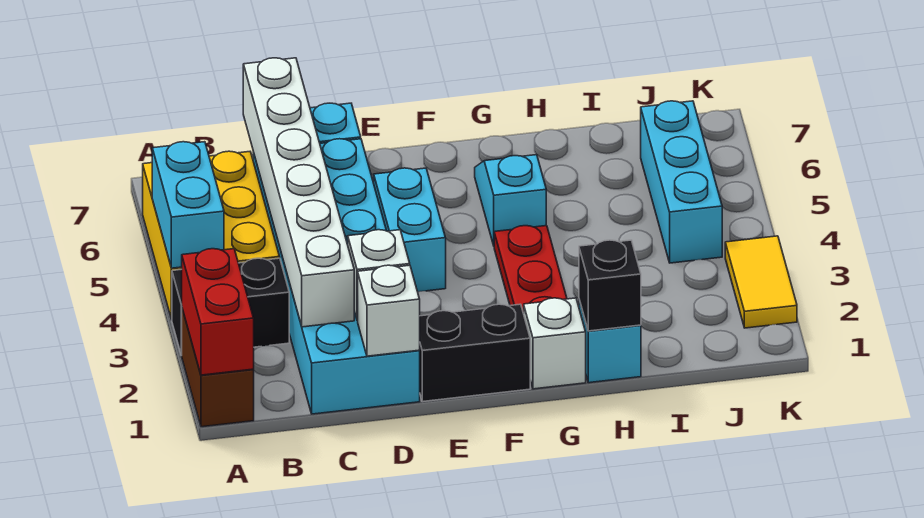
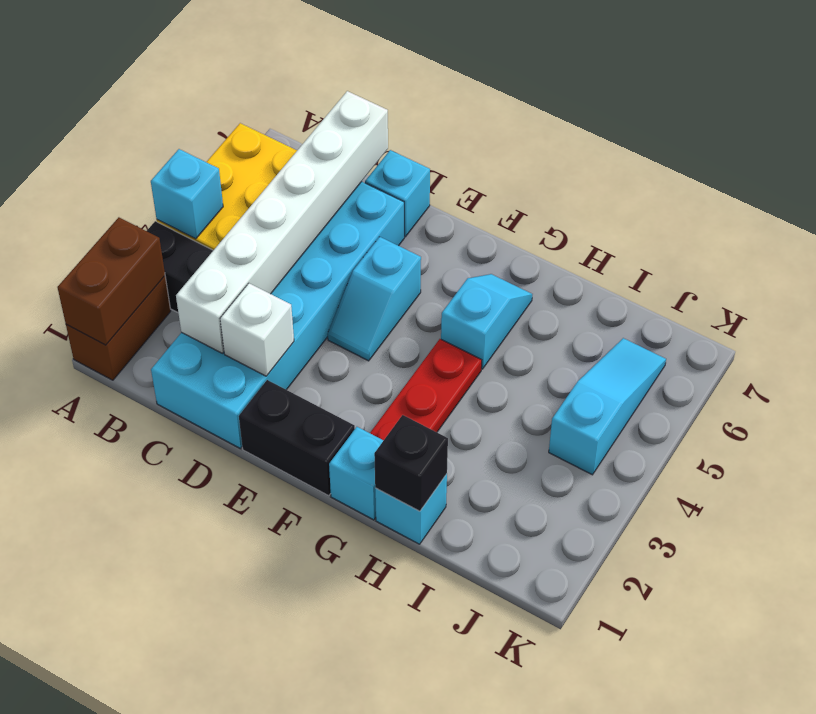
red brick A1:A2 level 2 -> brown brick A1:A2 level 2
cyan brick A4:A5 level 2 -> cyan brick A4 level 2
white brick D1 level 2 -> none
cyan brick E4:E5 level 1 -> cyan slope E4:E5 level 1 top 5
white brick G1 level 1 -> cyan brick G1 level 1
cyan brick J4:J6 level 1 -> cyan slope J4:J6 level 1 top 4
yellow tile K2:K3 level 1 -> none

